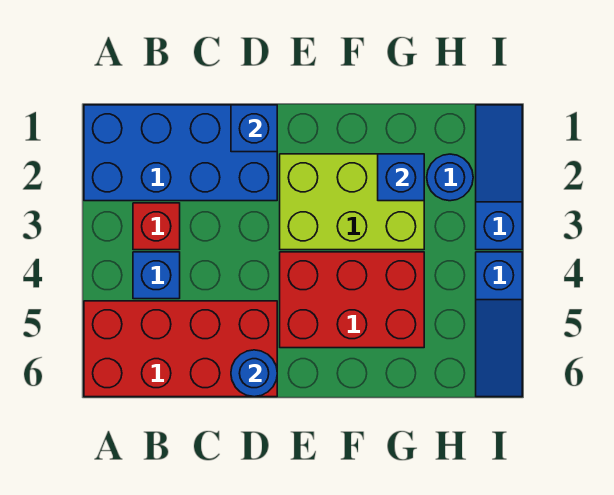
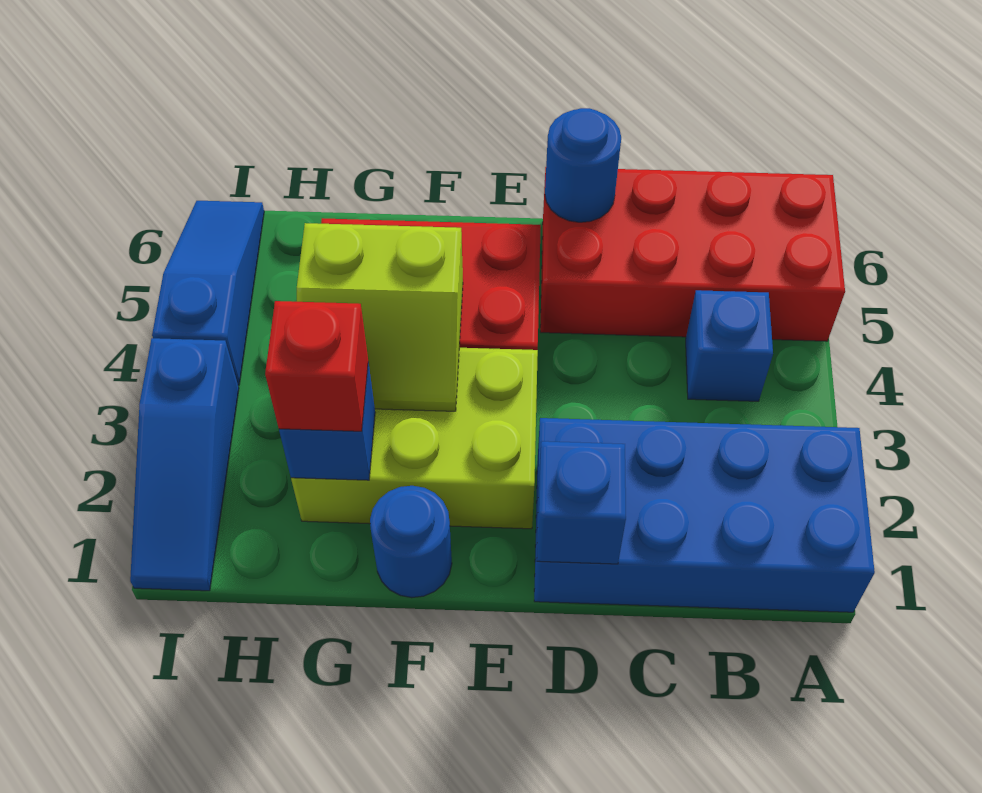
red brick B3 level 1 -> red brick G2 level 3
none -> lime slope F3:G4 level 2 top 4
blue round brick H2 level 1 -> blue round brick F1 level 1

